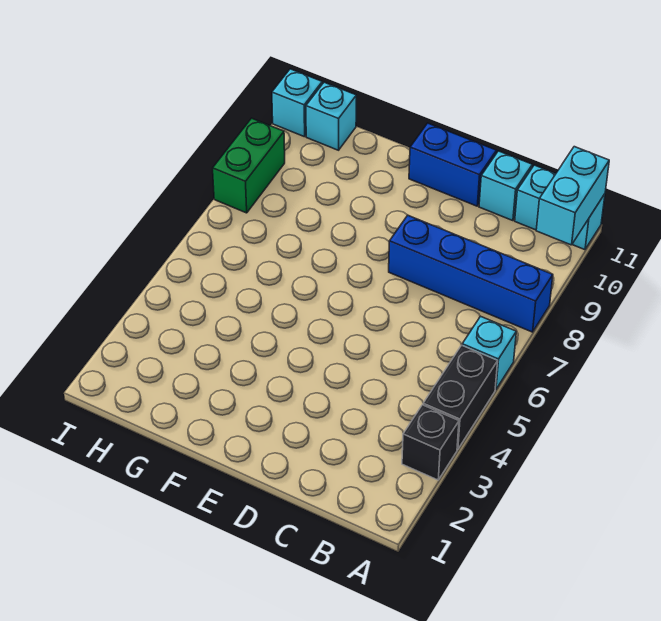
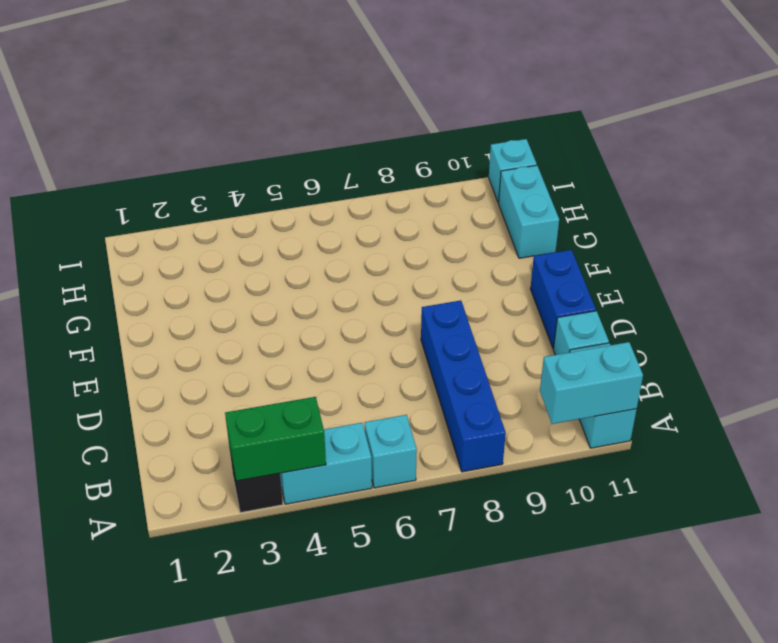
black brick A4:A5 level 1 -> cyan brick A4:A5 level 1
cyan brick H11 level 1 -> cyan brick G11:H11 level 1
green brick I8:I9 level 1 -> green brick A3:A4 level 2

